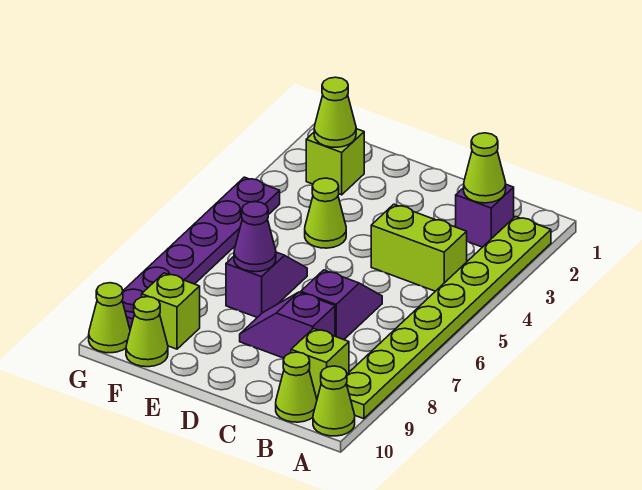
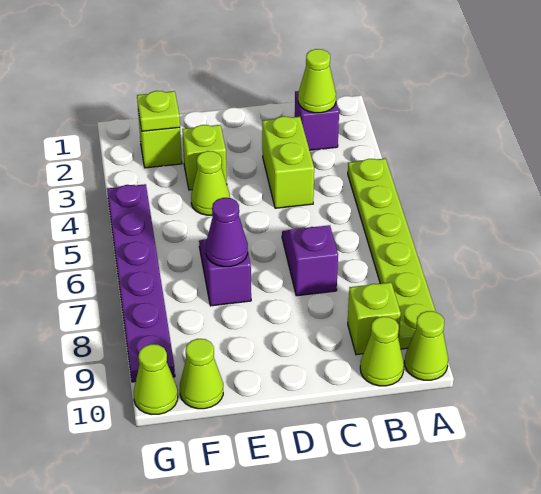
lime plate A2:A9 level 1 -> lime plate A4:A9 level 1
lime brick B4:C4 level 1 -> lime brick C3:C4 level 1
purple slope C8:D8 level 1 top C -> none
lime cone F2 level 2 -> lime plate F2 level 2
lime brick F9 level 1 -> lime brick E3 level 1

